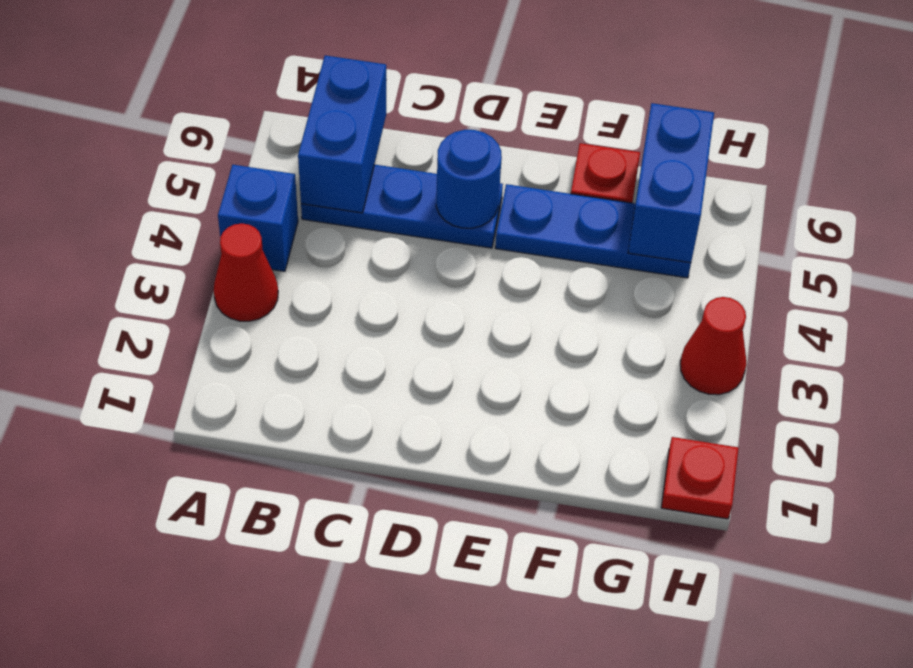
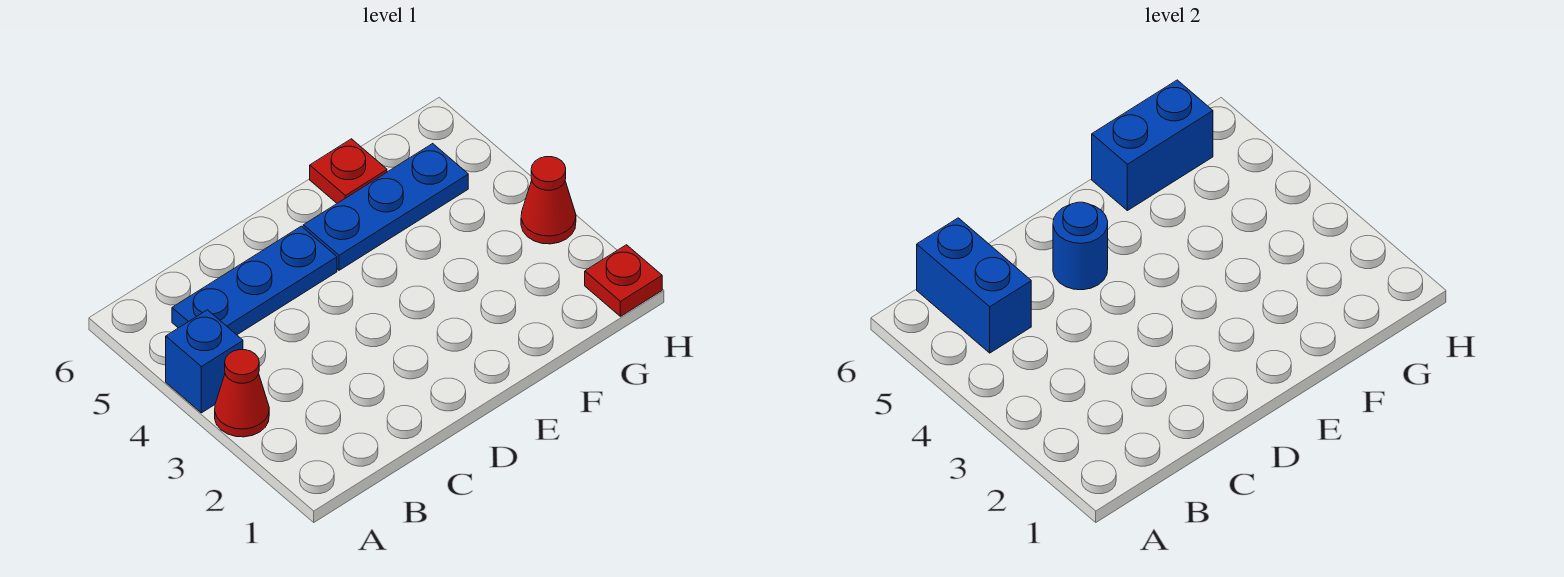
blue brick G5:G6 level 2 -> blue brick F6:G6 level 2

